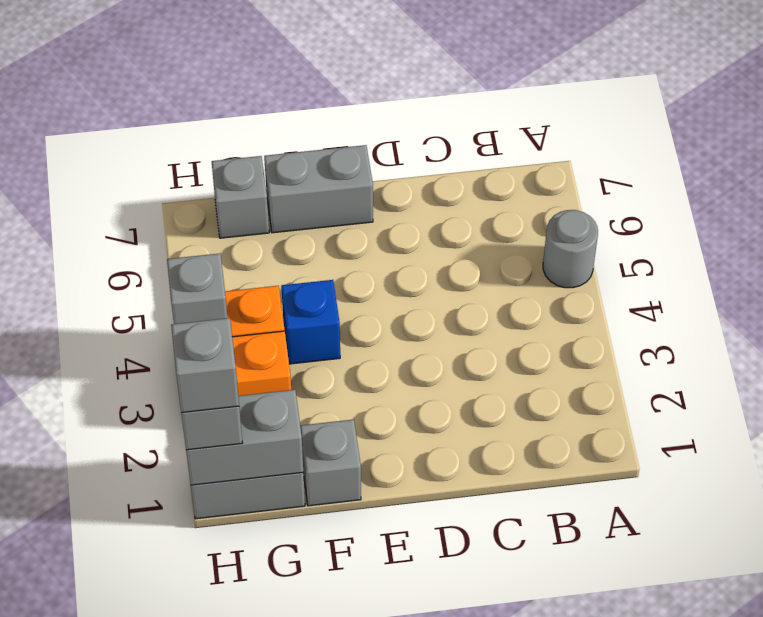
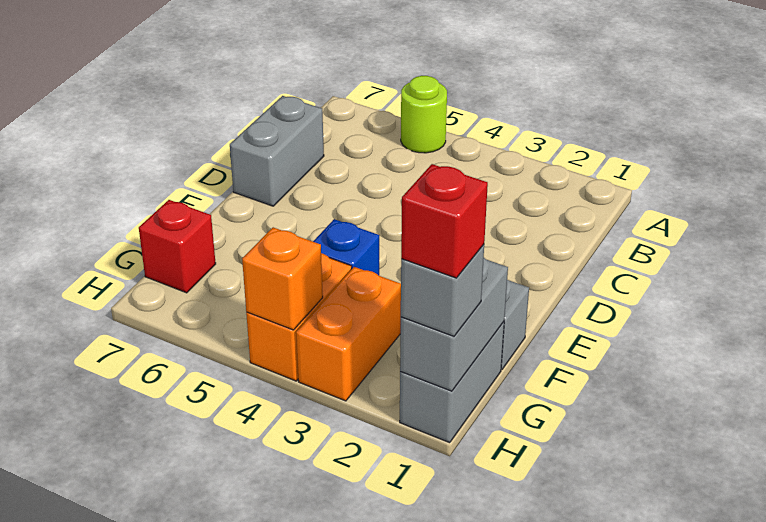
grey round brick A5 level 1 -> lime round brick A5 level 1
grey brick E7:F7 level 1 -> grey brick C7:D7 level 1
grey brick G7 level 1 -> red brick G7 level 1
grey brick H1 level 4 -> red brick H1 level 4
grey brick H4 level 2 -> orange brick H4 level 2

